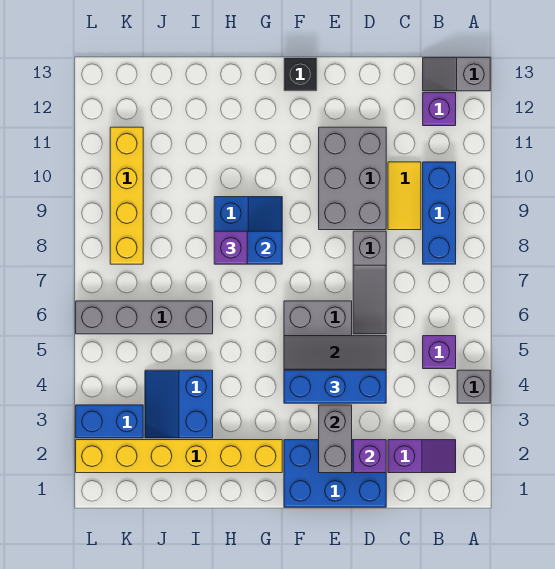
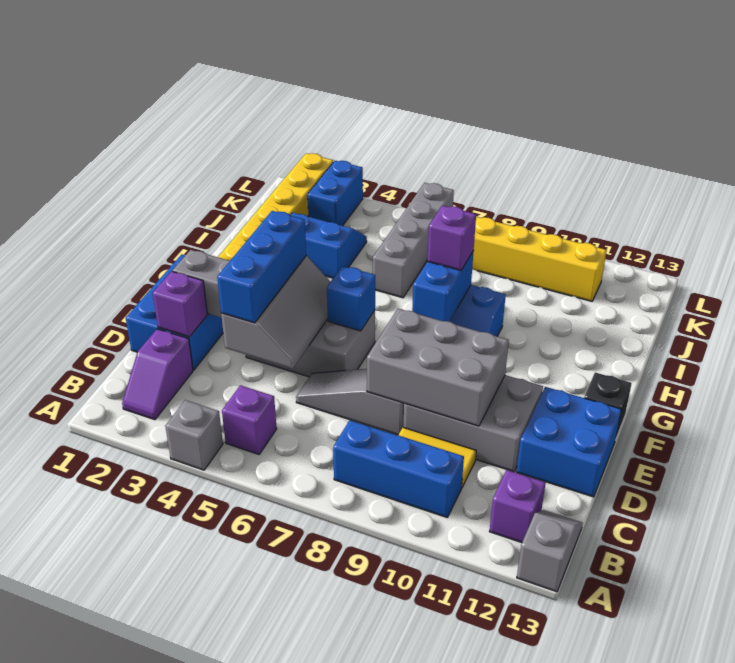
none -> grey brick D8:E10 level 2
none -> blue brick D12:E13 level 1
none -> blue brick F6 level 2

